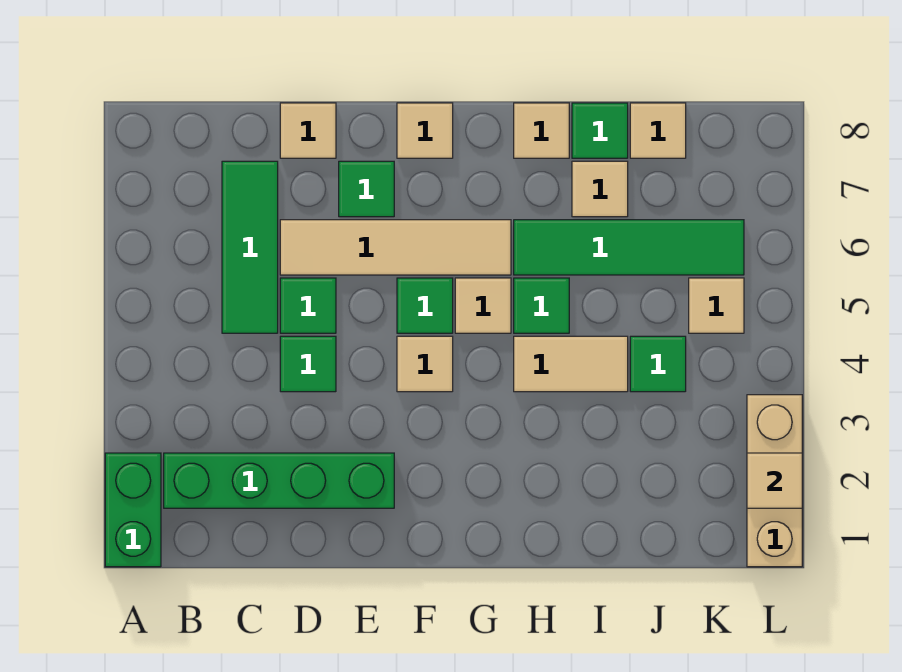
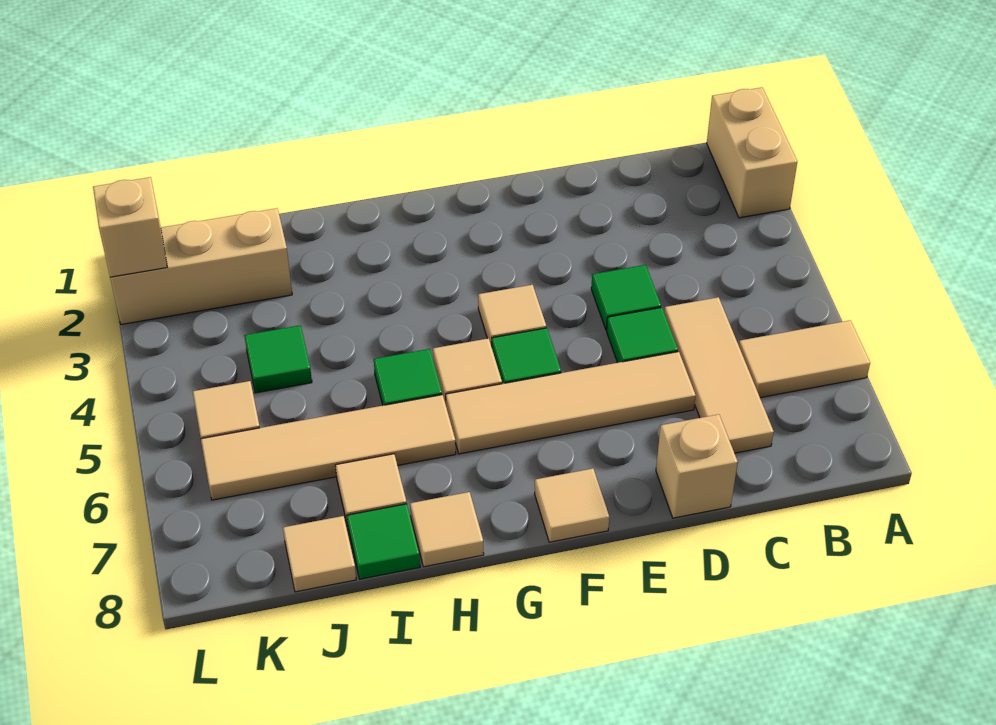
green brick A1:A2 level 1 -> tan brick A1:A2 level 1
green brick B2:E2 level 1 -> none
green tile C5:C7 level 1 -> tan tile C5:C7 level 1
tan tile D8 level 1 -> tan brick D8 level 1
green tile E7 level 1 -> none
tan tile H4:I4 level 1 -> tan tile A6:B6 level 1
green tile H6:K6 level 1 -> tan tile H6:K6 level 1
tan brick L1:L3 level 1 -> tan brick J2:L2 level 1
tan tile L2 level 2 -> tan brick L2 level 2

